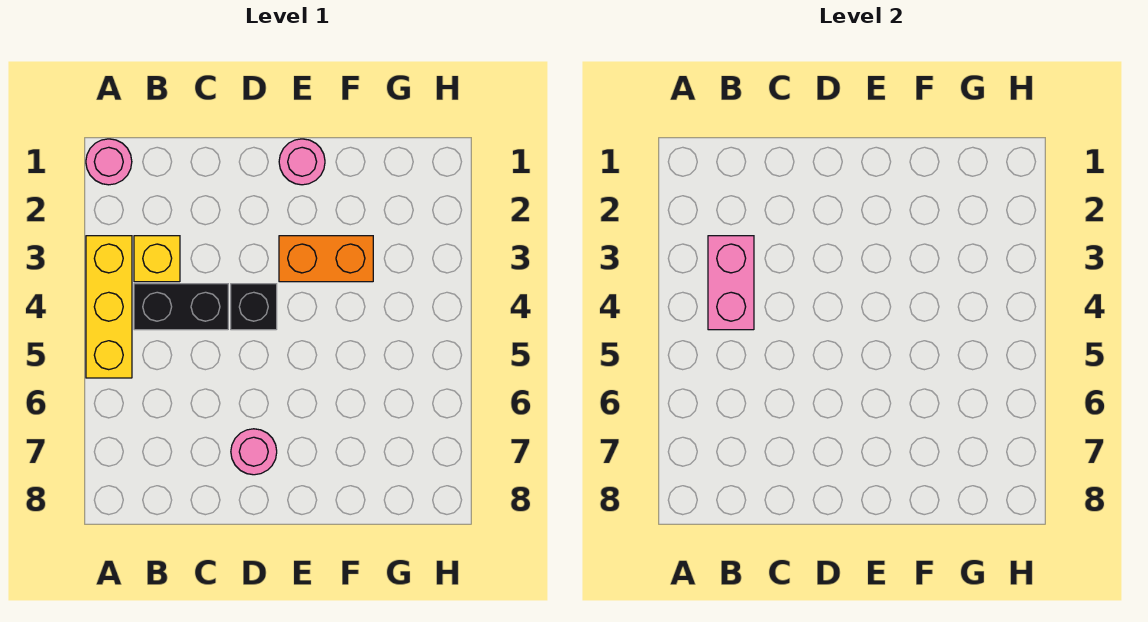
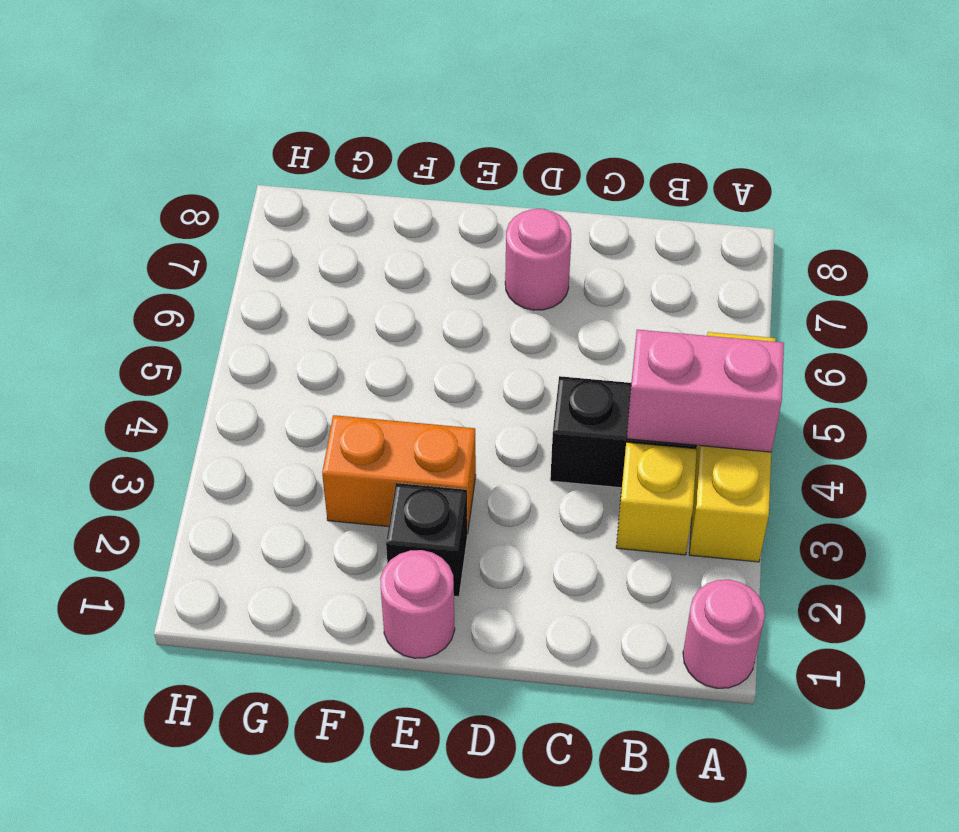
pink brick B3:B4 level 2 -> pink brick A4:B4 level 2
black brick D4 level 1 -> black brick E2 level 1

